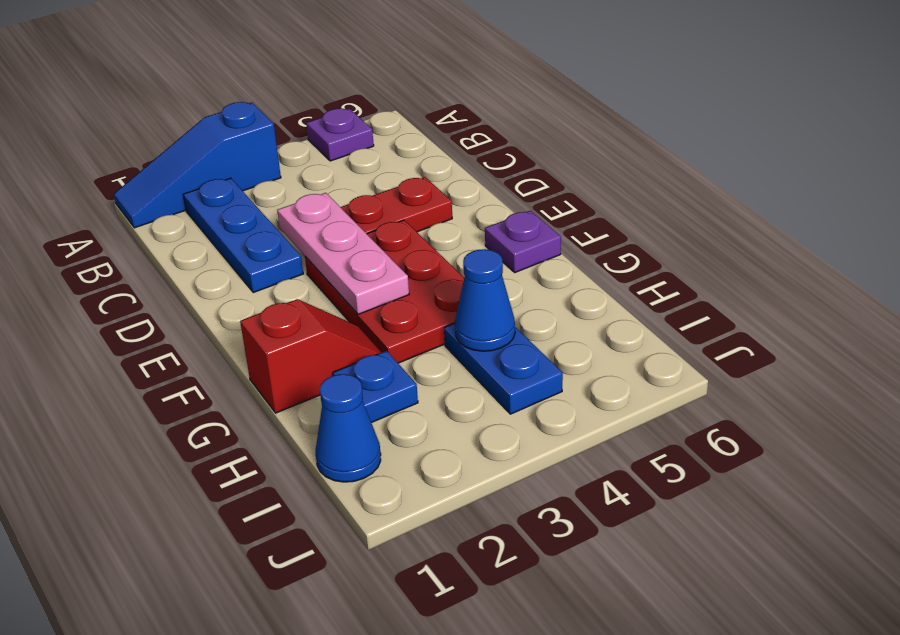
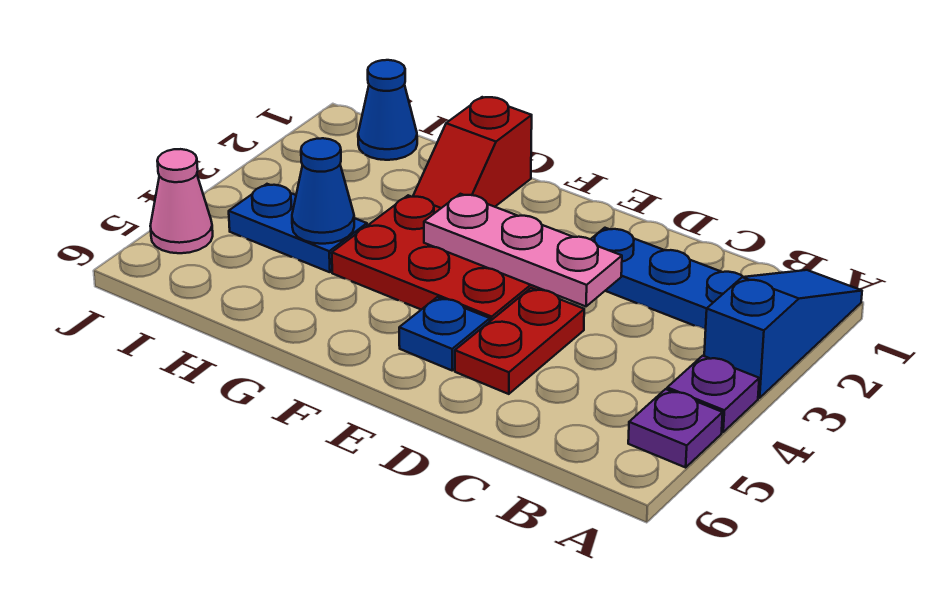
purple plate F6 level 1 -> purple plate A4 level 1
blue plate H2 level 1 -> blue plate E5 level 1
none -> pink cone J5 level 1

